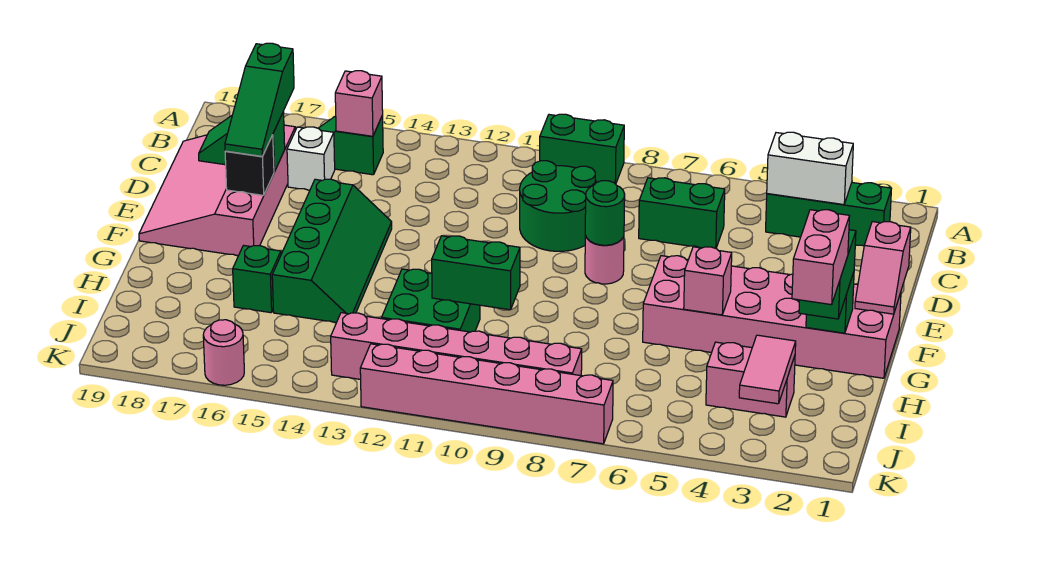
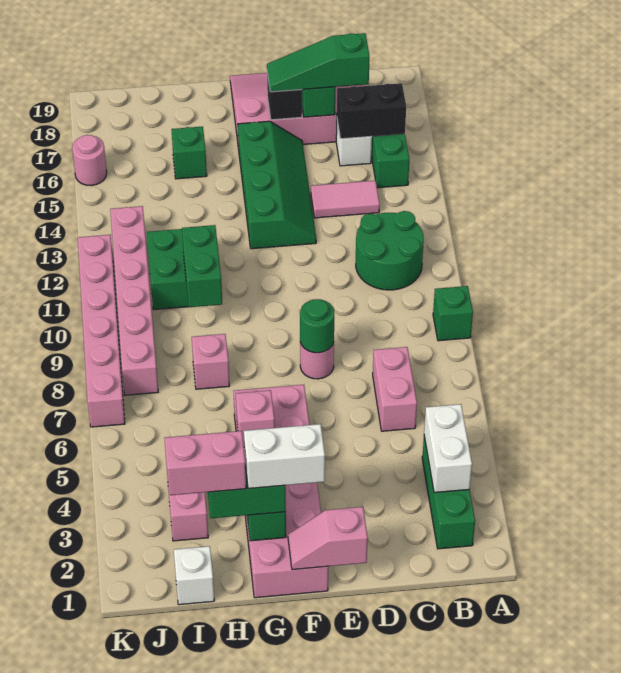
green brick A9:A10 level 1 -> green brick A9 level 1
pink brick B15 level 2 -> pink brick H8 level 1
none -> black brick B16:C16 level 2
green brick C6:C7 level 1 -> pink brick C6:C7 level 1
green round brick C9:D10 level 1 -> green round brick B11:C12 level 1
green slope E14:H15 level 1 top 15 -> green slope E13:F16 level 1 top F
none -> white brick F2:G2 level 4
none -> white brick I1 level 1
pink tile I3:J3 level 2 -> pink tile C14:D14 level 1

